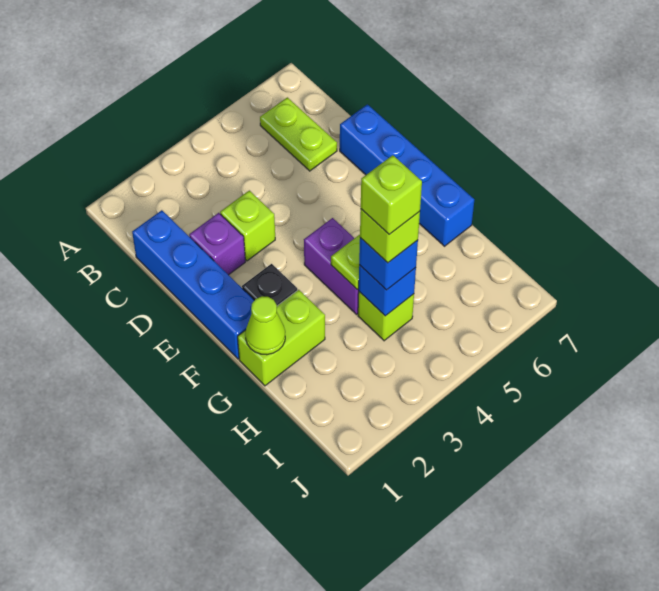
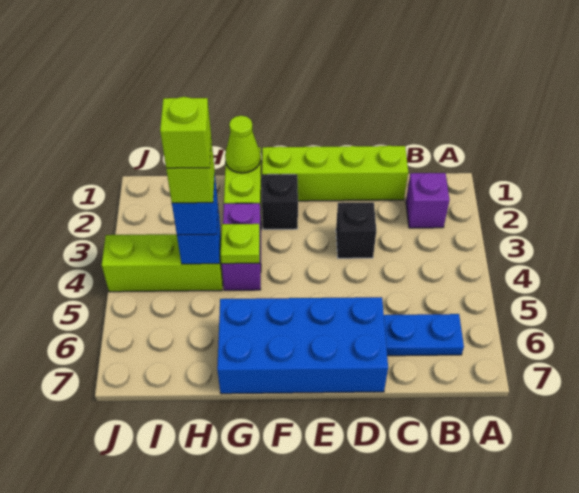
lime plate B6:C6 level 1 -> blue plate B6:C6 level 1
blue brick C1:F1 level 1 -> lime brick C1:F1 level 1
purple brick D2 level 1 -> purple brick B2 level 1
lime brick D3 level 1 -> black brick D3 level 1
blue brick D7:G7 level 1 -> blue brick D6:G7 level 1
purple brick F4:G4 level 1 -> purple brick G3:G4 level 1
lime brick H4 level 1 -> lime brick H4:J4 level 1

